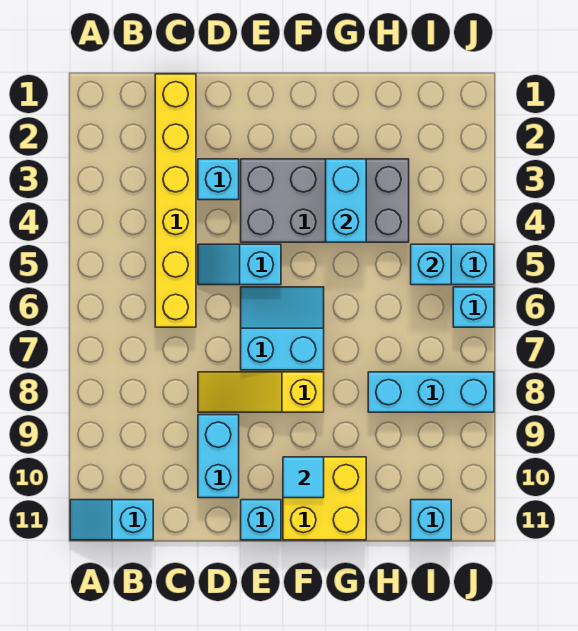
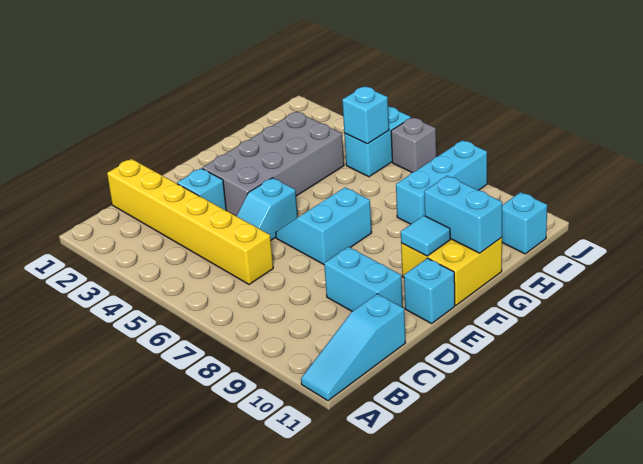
cyan slope A11:B11 level 1 top B -> cyan slope A11:C11 level 1 top C
yellow slope D8:F8 level 1 top F -> none
cyan brick G3:G4 level 2 -> cyan brick G10:G11 level 2
cyan brick J6 level 1 -> grey brick J6 level 1

